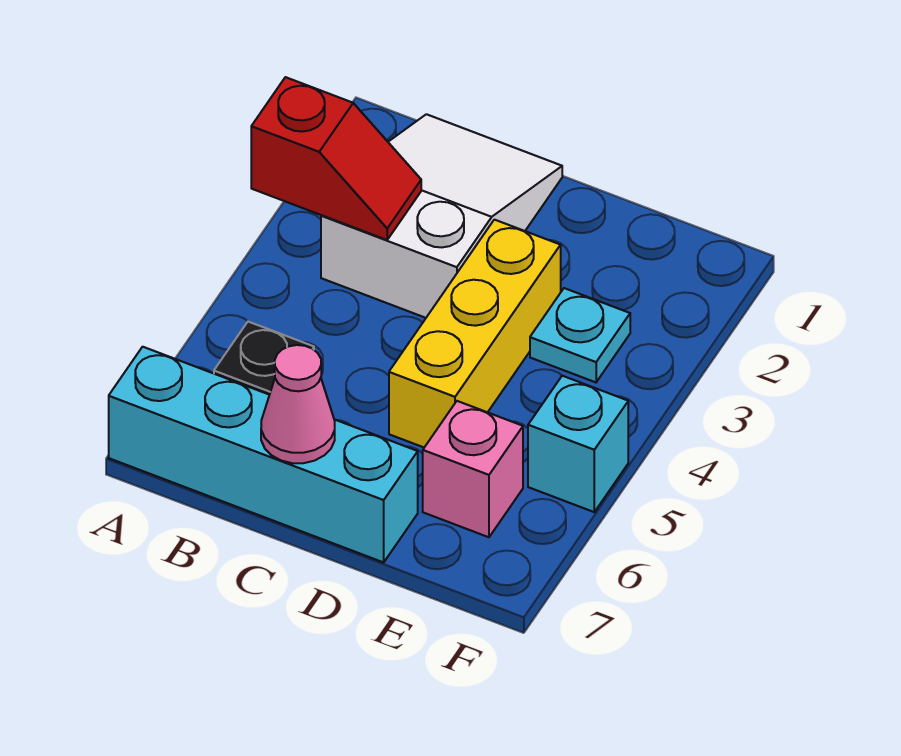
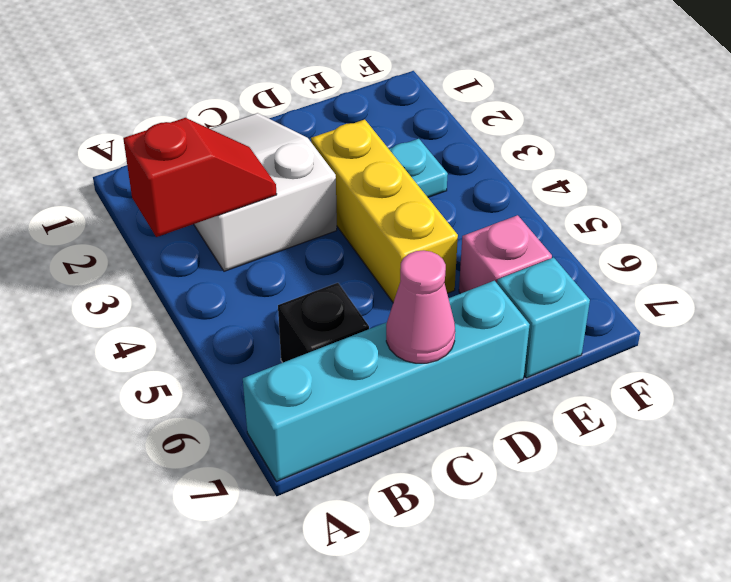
cyan brick F5 level 1 -> cyan brick E7 level 1

